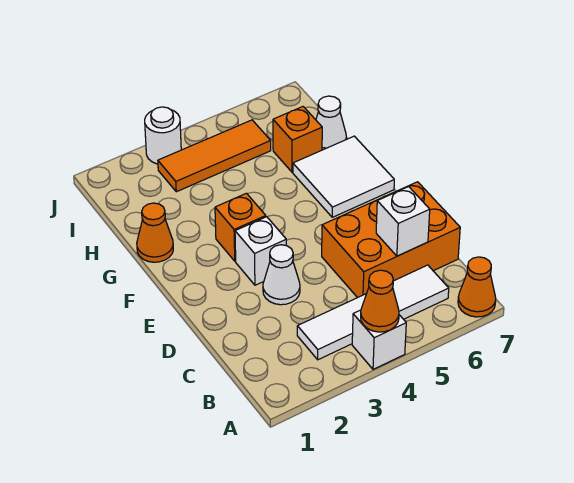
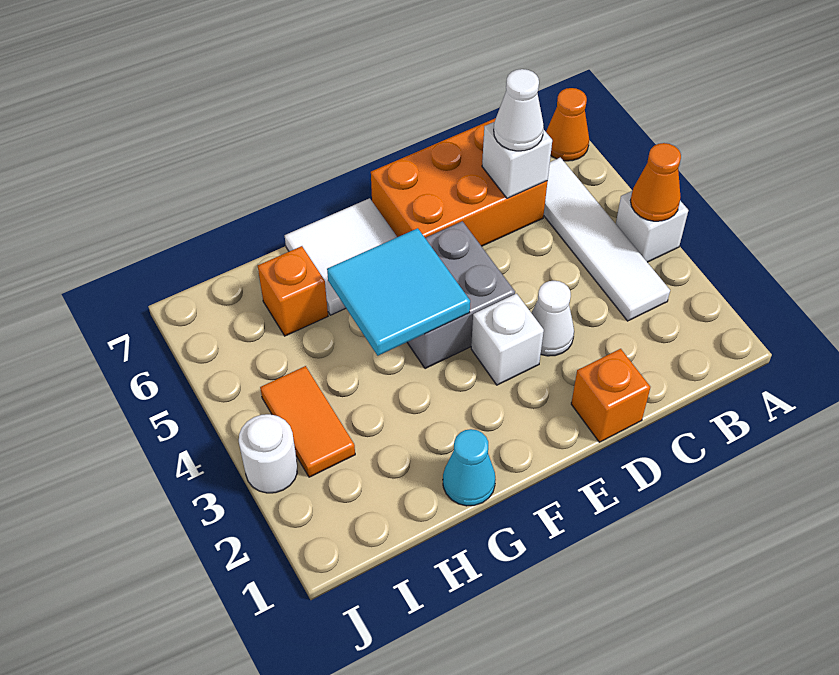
orange brick C5:D7 level 1 -> orange brick C6:E7 level 1
none -> grey brick E4:F5 level 1
orange brick F3 level 1 -> orange brick D1 level 1
none -> cyan tile F4:G5 level 2
orange cone G1 level 1 -> cyan cone G1 level 1
white cone H7 level 1 -> white cone C6 level 3
orange tile I3:I5 level 1 -> orange tile I3:I4 level 1

